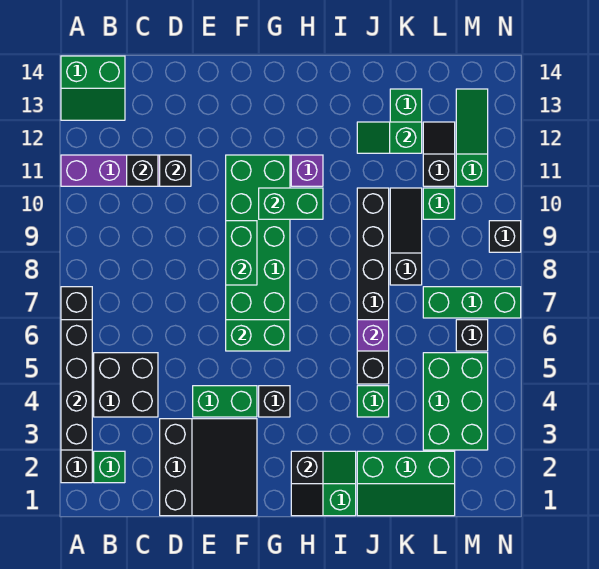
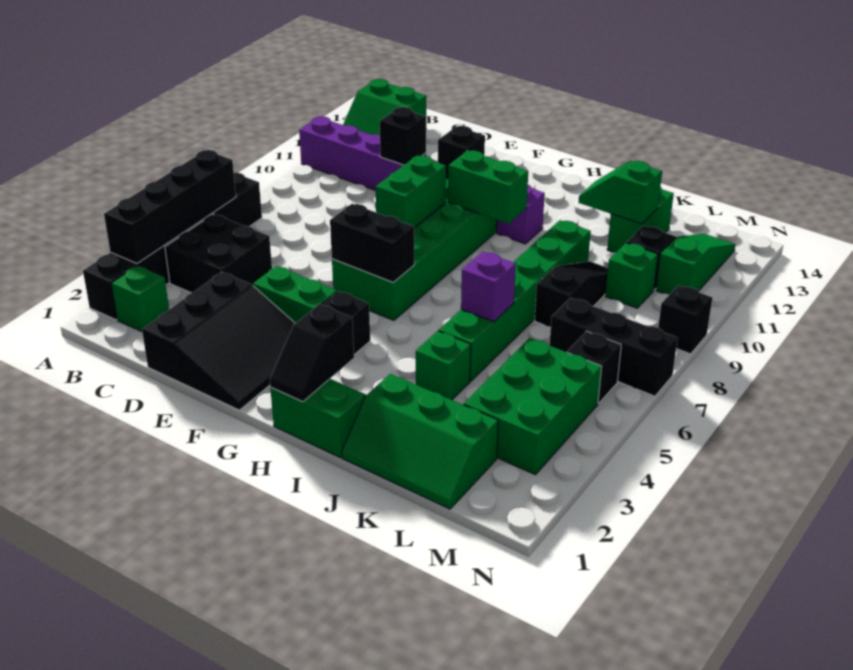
black brick C11 level 2 -> black brick F11 level 2
green brick F6:G6 level 2 -> black brick F6:G6 level 2
black brick J5:J10 level 1 -> green brick J5:J10 level 1
green brick L7:N7 level 1 -> black brick L7:N7 level 1

